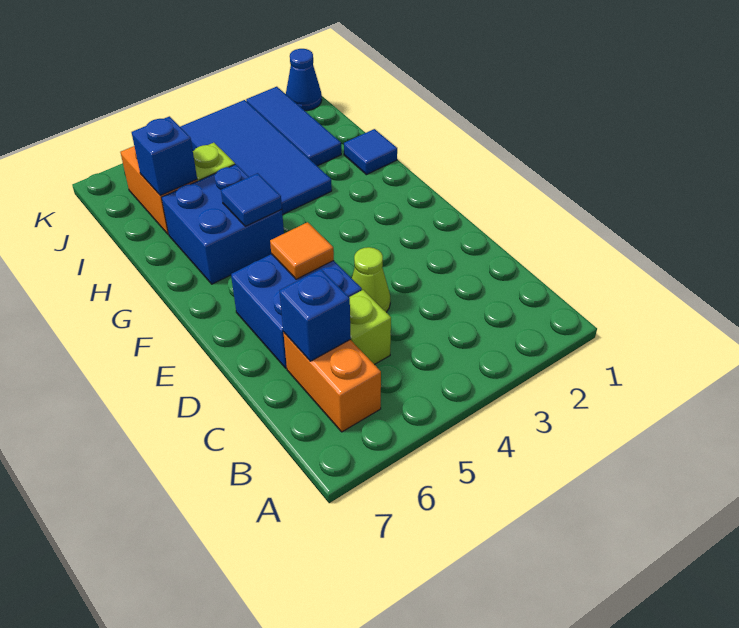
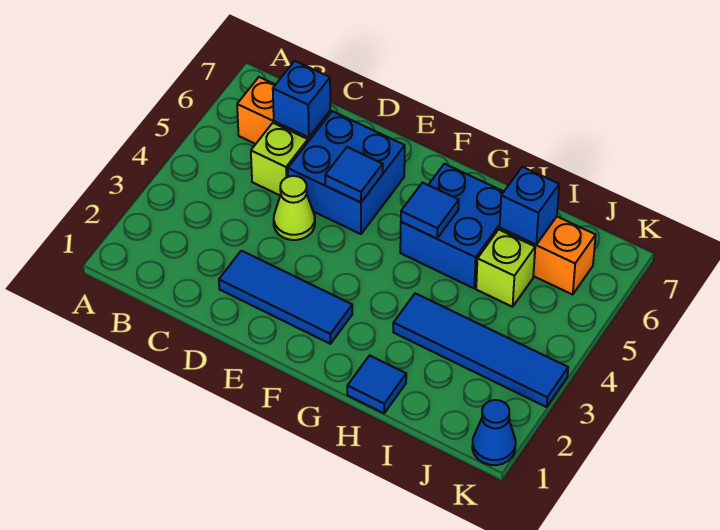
orange tile E5 level 2 -> blue tile E5 level 2
blue tile H3:K4 level 1 -> blue tile H3:K3 level 1
blue tile I2:K2 level 1 -> blue tile D2:F2 level 1

